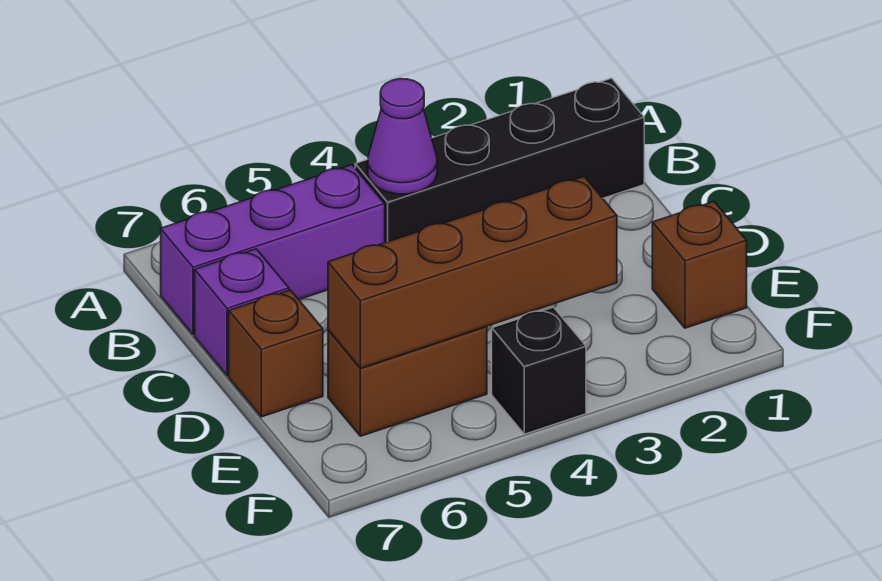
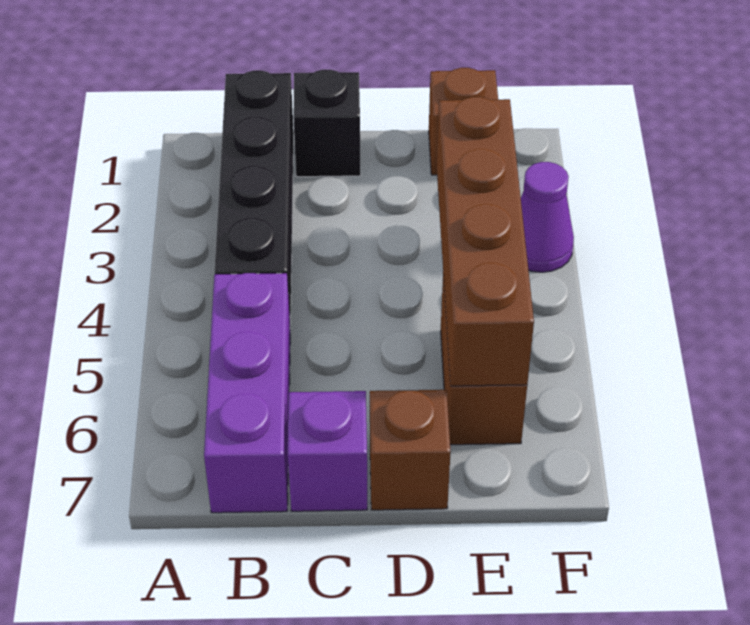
purple cone B4 level 2 -> purple cone F3 level 1
black brick F4 level 1 -> black brick C1 level 1

